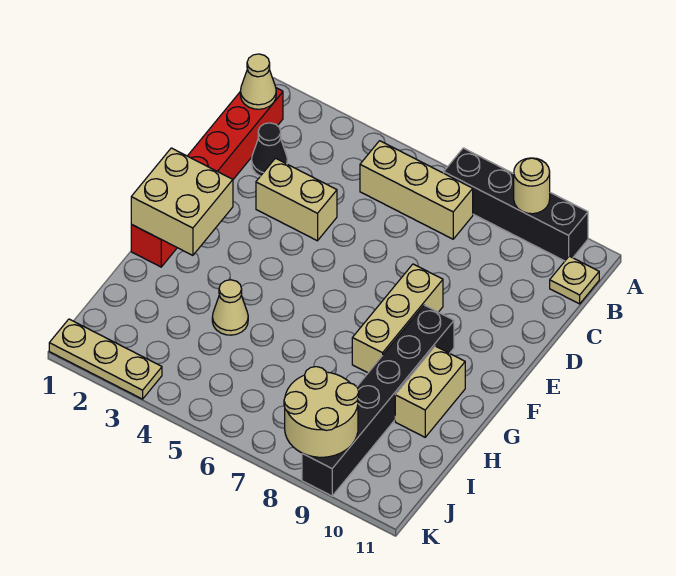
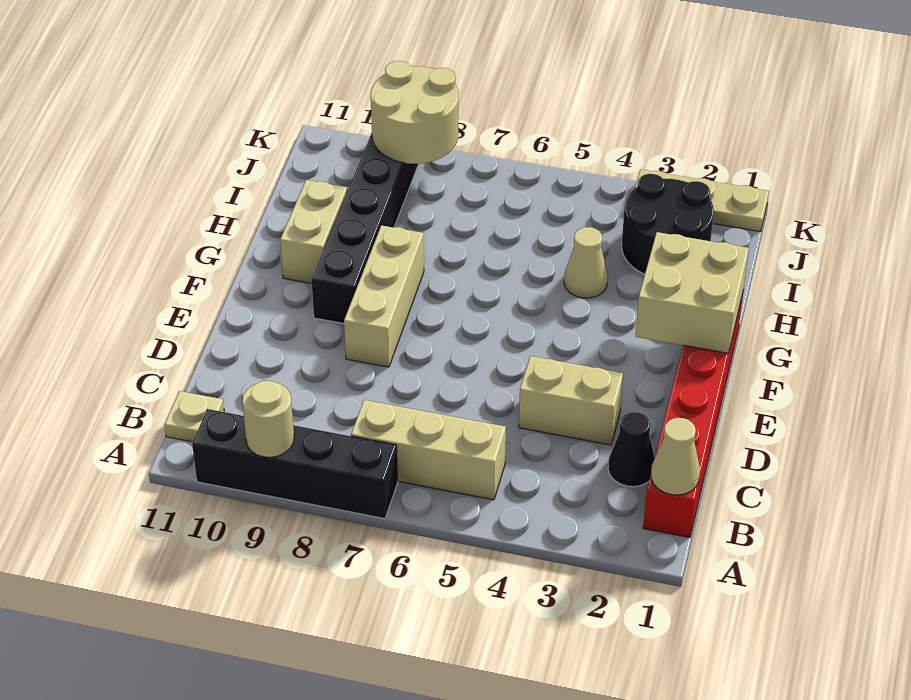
none -> black round brick I2:J3 level 1

